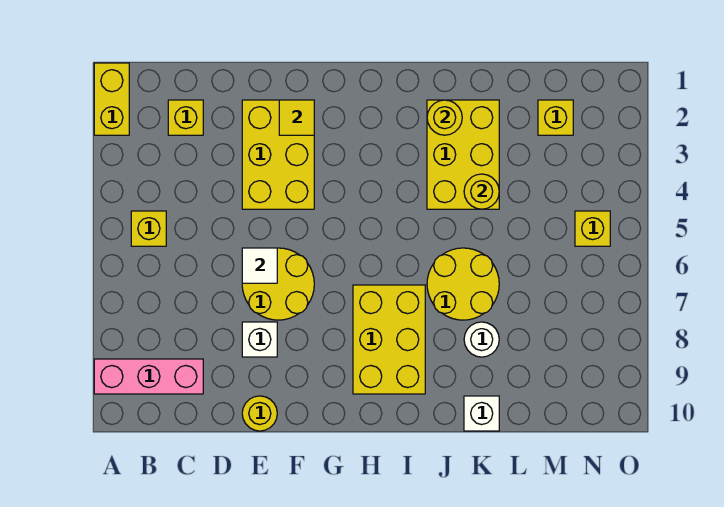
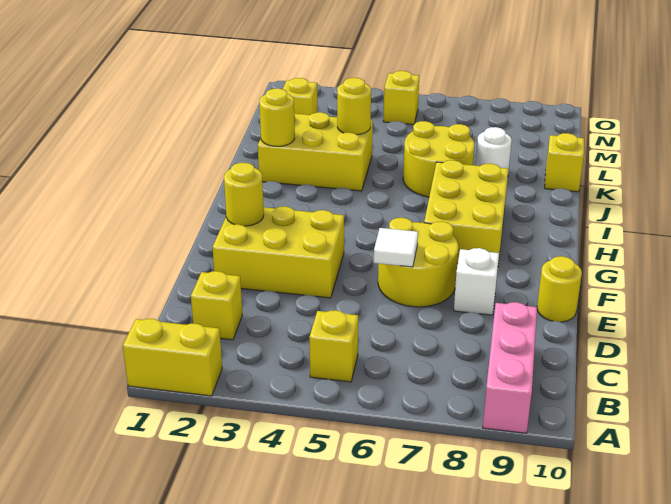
yellow tile F2 level 2 -> yellow round brick F2 level 2
yellow brick H7:I9 level 1 -> yellow brick G7:I8 level 1
white brick K10 level 1 -> yellow brick K10 level 1

